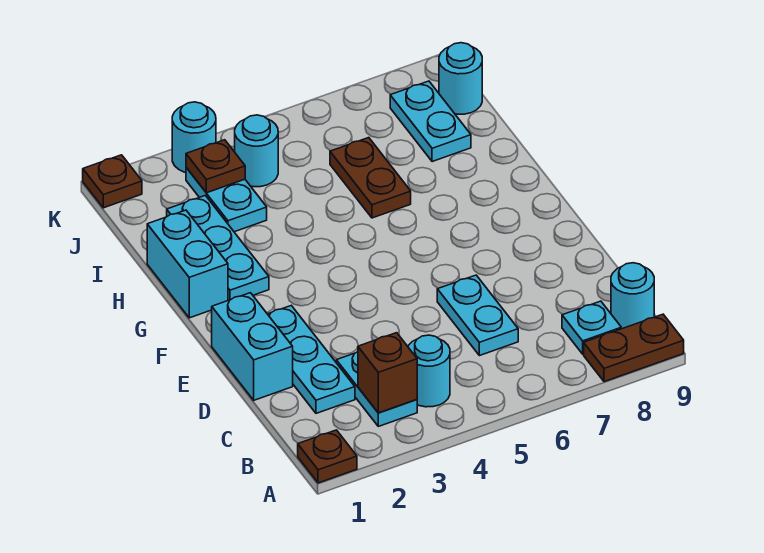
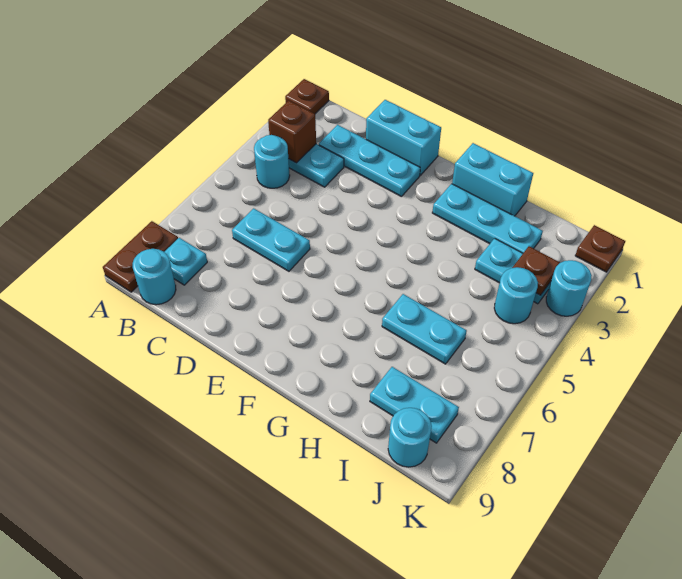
brown plate H6:I6 level 1 -> cyan plate H6:I6 level 1

